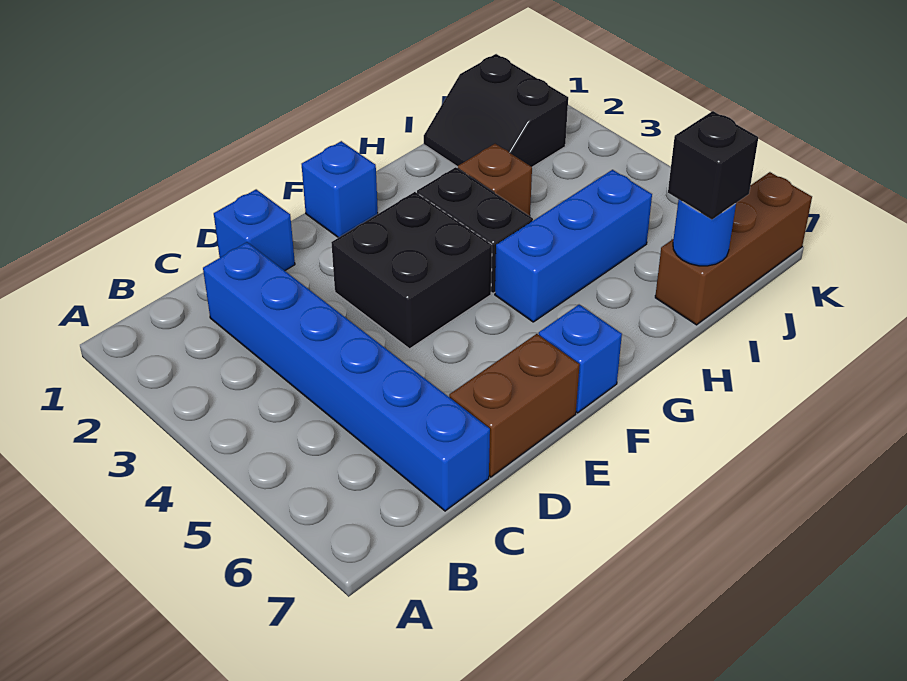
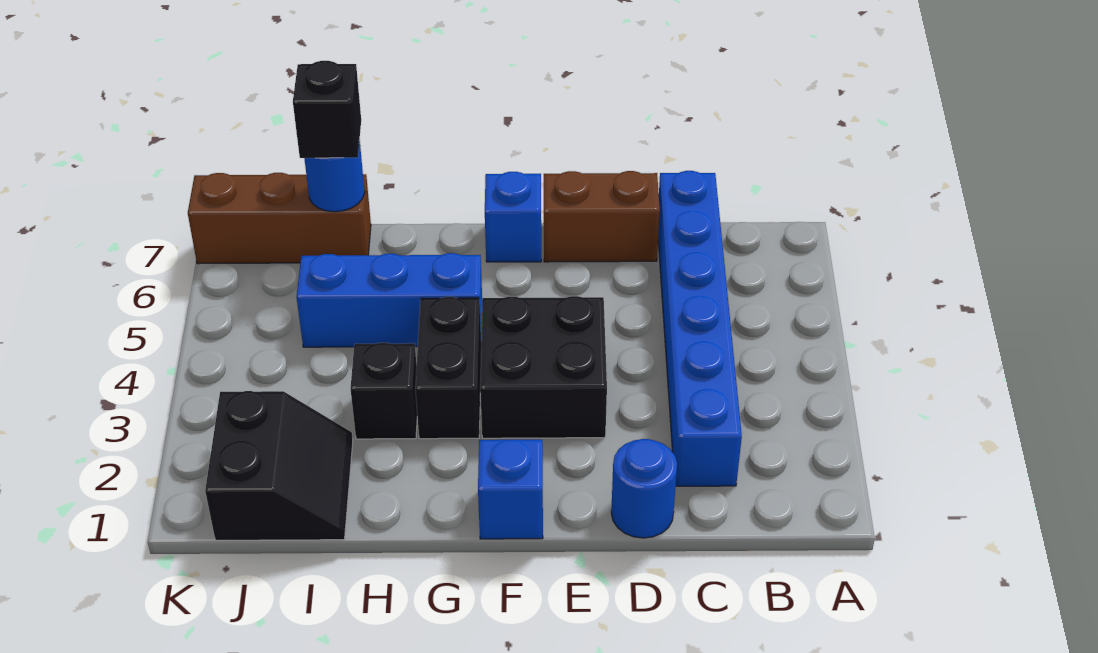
blue brick D1 level 1 -> blue round brick D1 level 1
brown brick H3 level 1 -> black brick H3 level 1

